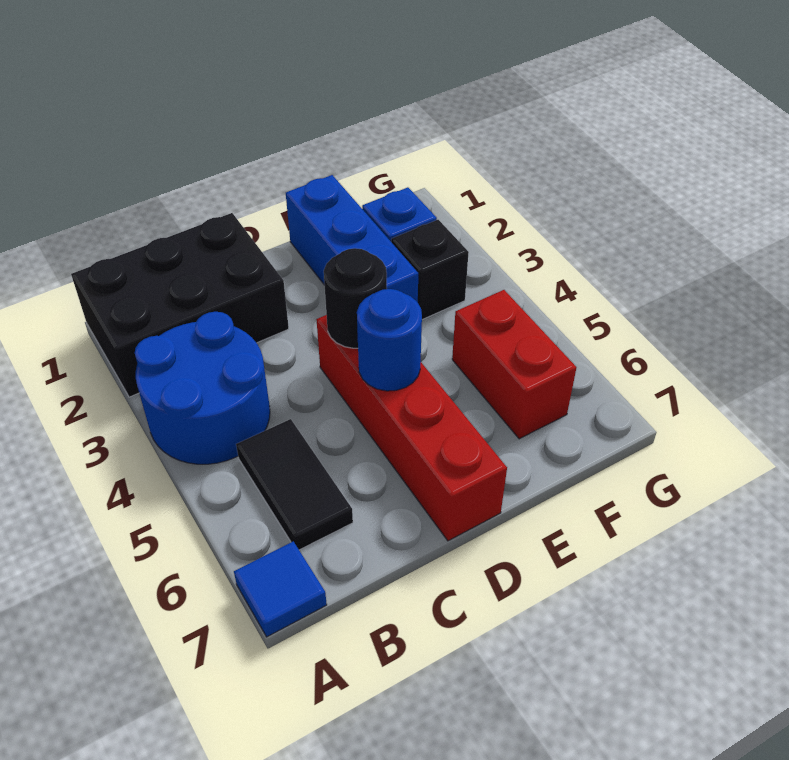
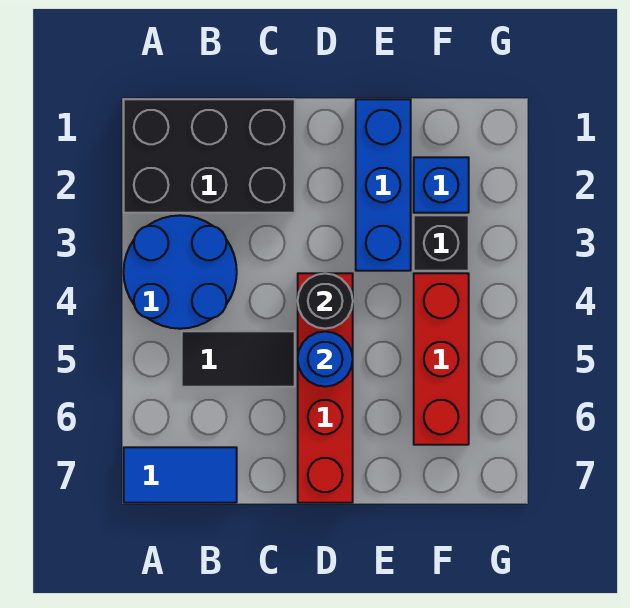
blue tile A7 level 1 -> blue tile A7:B7 level 1
black tile B5:B6 level 1 -> black tile B5:C5 level 1
red brick F5:F6 level 1 -> red brick F4:F6 level 1

